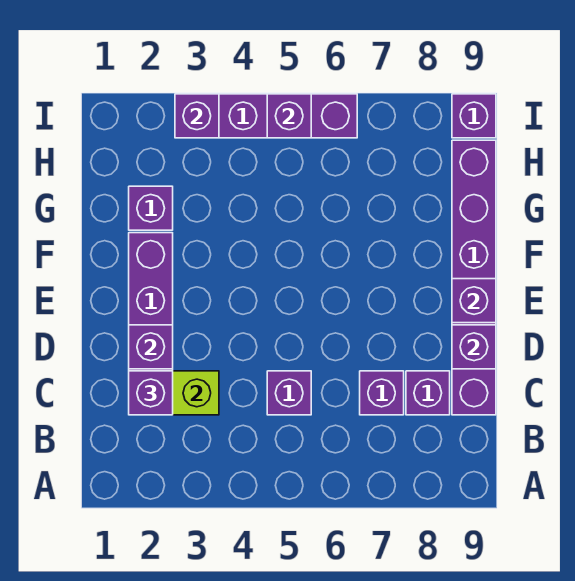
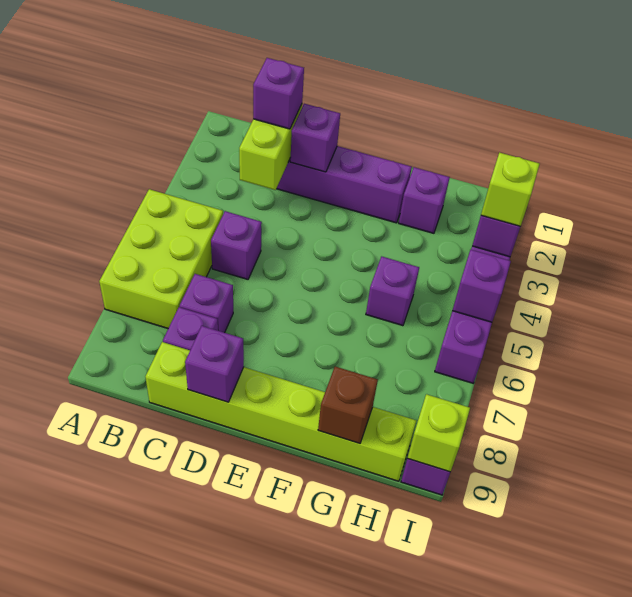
none -> lime brick A5:B7 level 1
purple brick C9:H9 level 1 -> lime brick C9:H9 level 1
purple brick E9 level 2 -> purple brick G5 level 1
none -> brown brick G9 level 2
none -> lime brick I3 level 3
none -> lime brick I9 level 2

